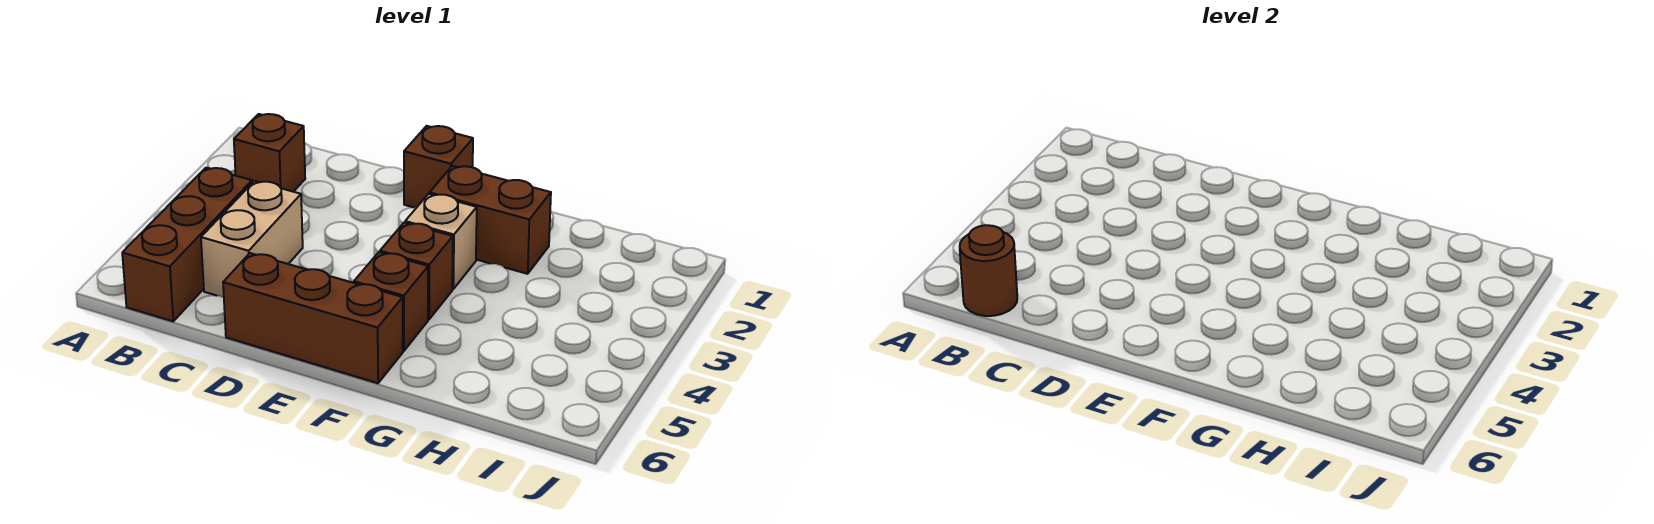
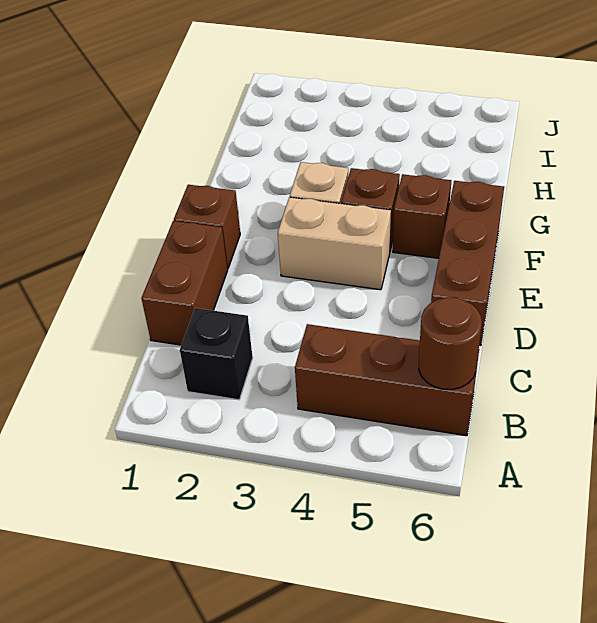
brown brick B2 level 1 -> black brick B2 level 1
tan brick C4:C5 level 1 -> tan brick E3:E4 level 1
brown brick F2:G2 level 1 -> brown brick C1:D1 level 1

